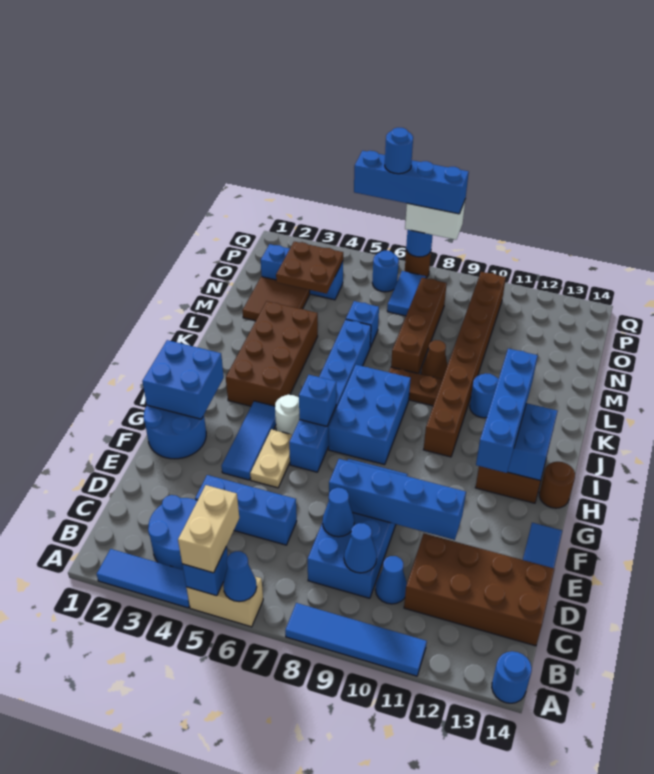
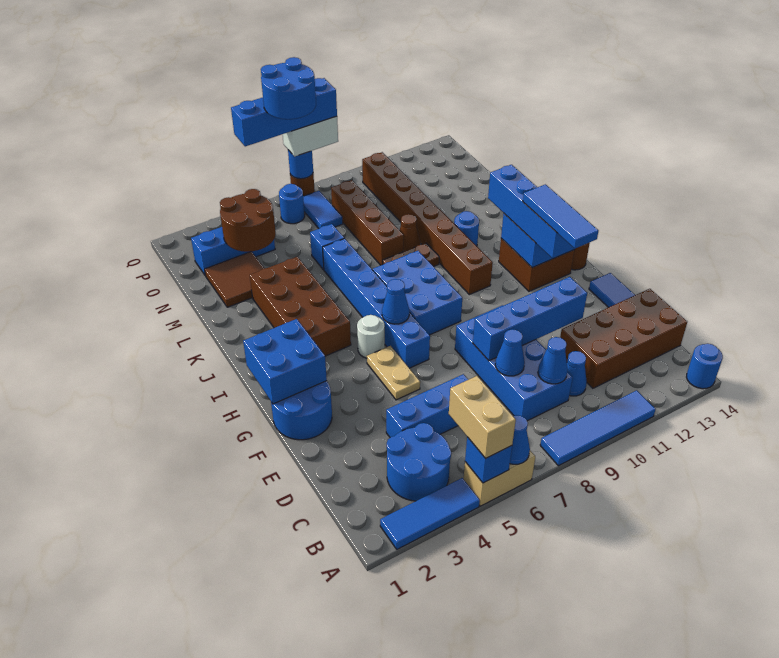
blue tile F4:H4 level 1 -> blue tile F12:H12 level 4
blue brick H6 level 2 -> blue cone H6 level 2
brown plate N3:O4 level 2 -> brown round brick N3:O4 level 2
blue round brick Q6 level 5 -> blue round brick P6:Q7 level 5

